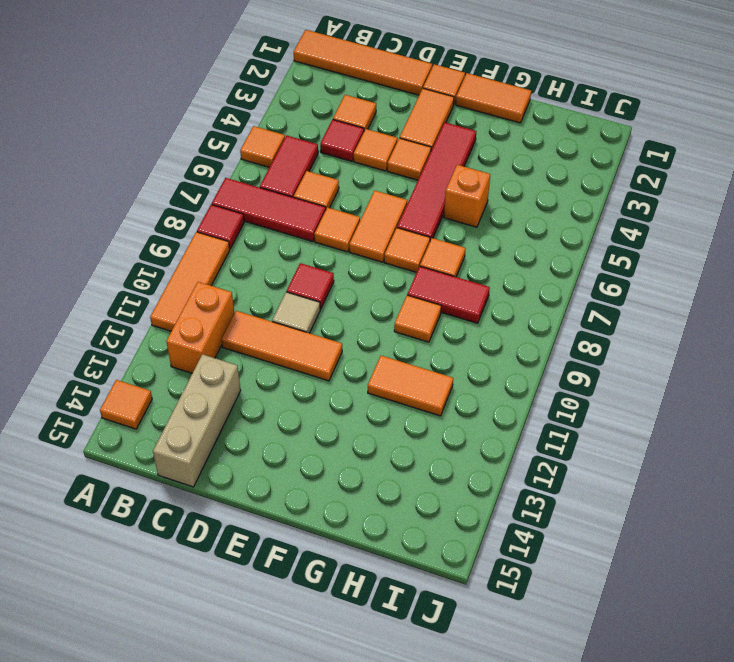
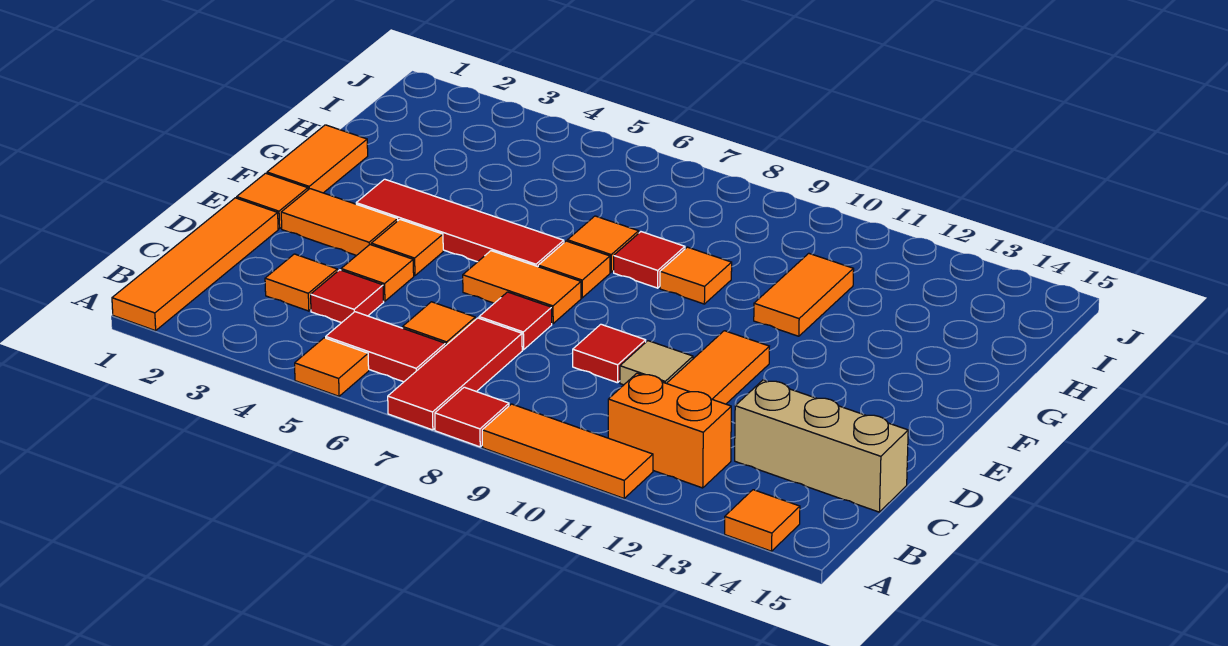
orange tile D7 level 1 -> red tile D7 level 1
orange brick G5 level 1 -> none
red tile G8:H8 level 1 -> red tile G8 level 1

